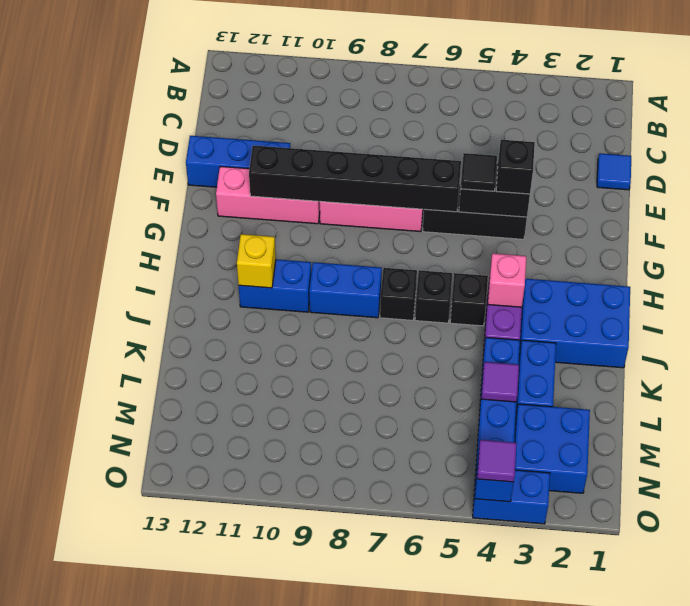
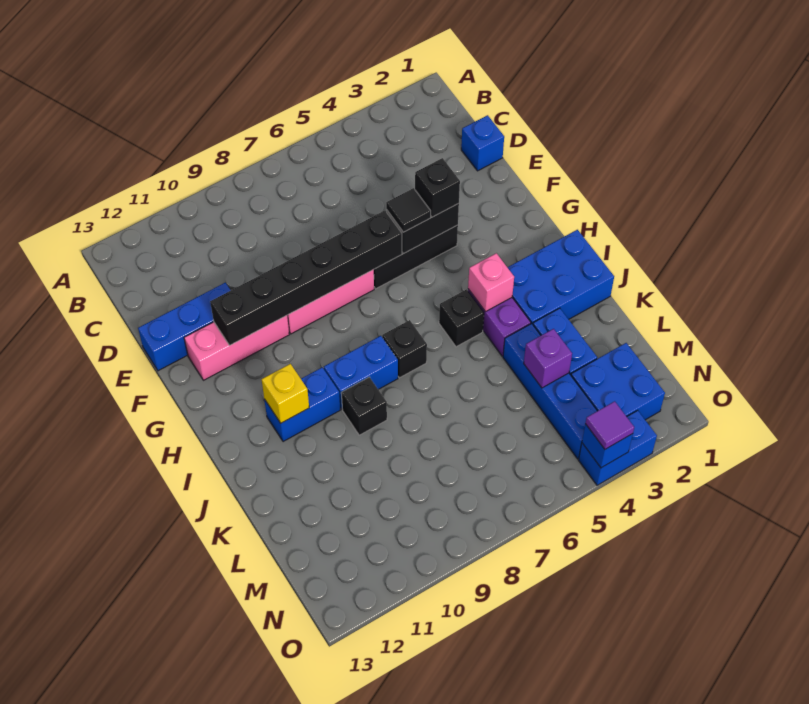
blue tile D1 level 1 -> blue brick D1 level 1
black brick I6 level 1 -> black brick J9 level 1
purple tile L4 level 2 -> purple brick L4 level 2

